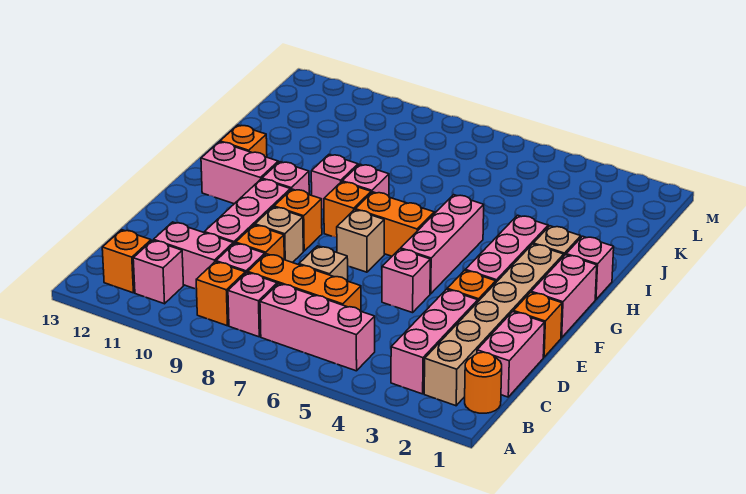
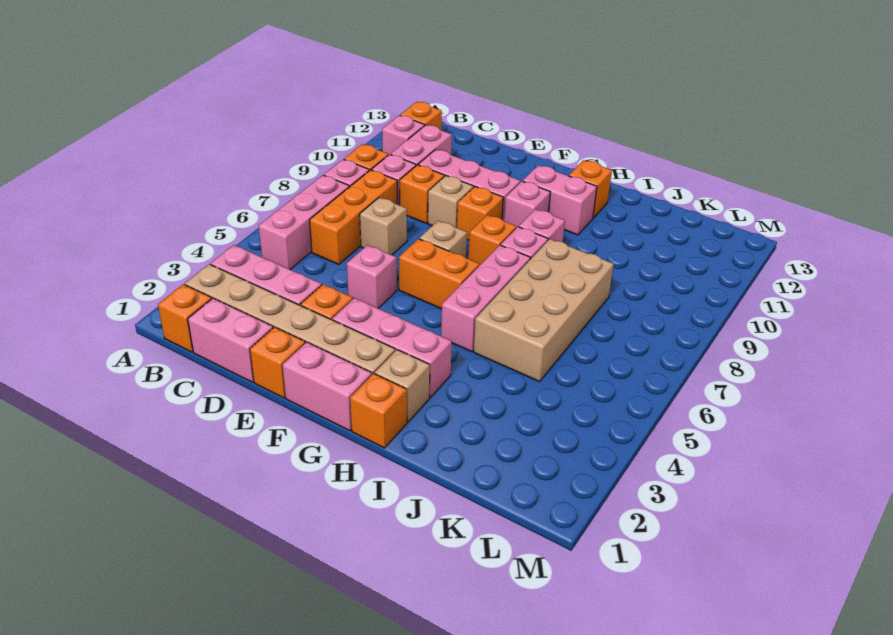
orange round brick B1 level 1 -> orange brick B1 level 1
pink brick F5:H5 level 1 -> pink brick H5:H7 level 1
orange brick G6:G7 level 1 -> orange brick F6:G6 level 1
pink brick G11:G12 level 1 -> pink brick G11:H11 level 1
pink brick H1 level 1 -> orange brick H1 level 1
none -> tan brick I5:J8 level 1

